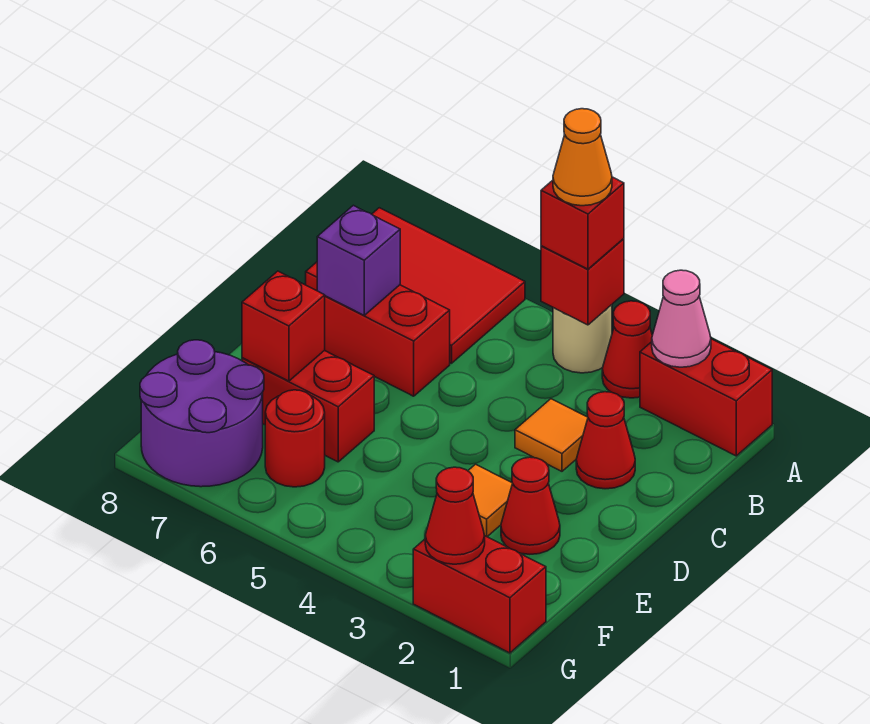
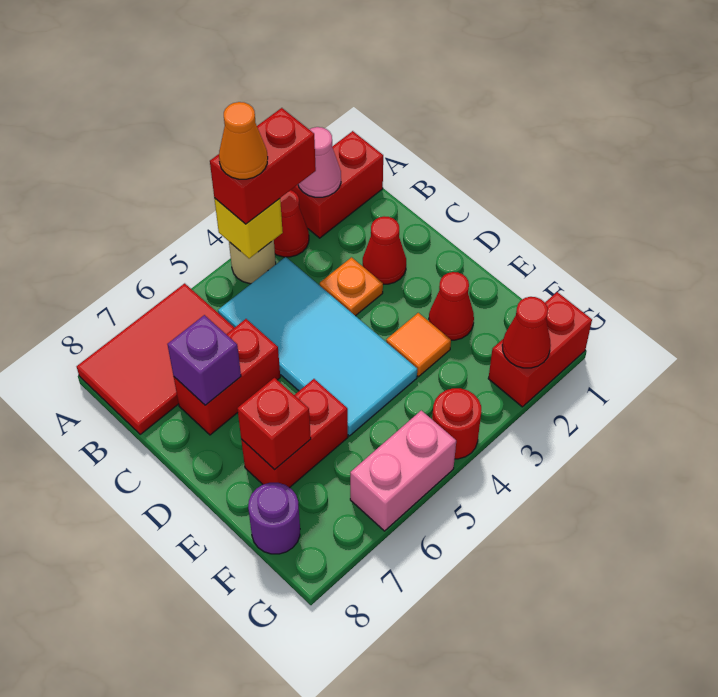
red brick A4 level 2 -> yellow brick A4 level 2
red brick A4 level 3 -> red brick A3:A4 level 3
none -> cyan tile B4:E5 level 1
orange tile C3 level 1 -> orange plate C3 level 1
red round brick F6 level 1 -> red round brick G4 level 1
purple round brick F7:G8 level 1 -> purple round brick F8 level 1
none -> pink brick G5:G6 level 1

